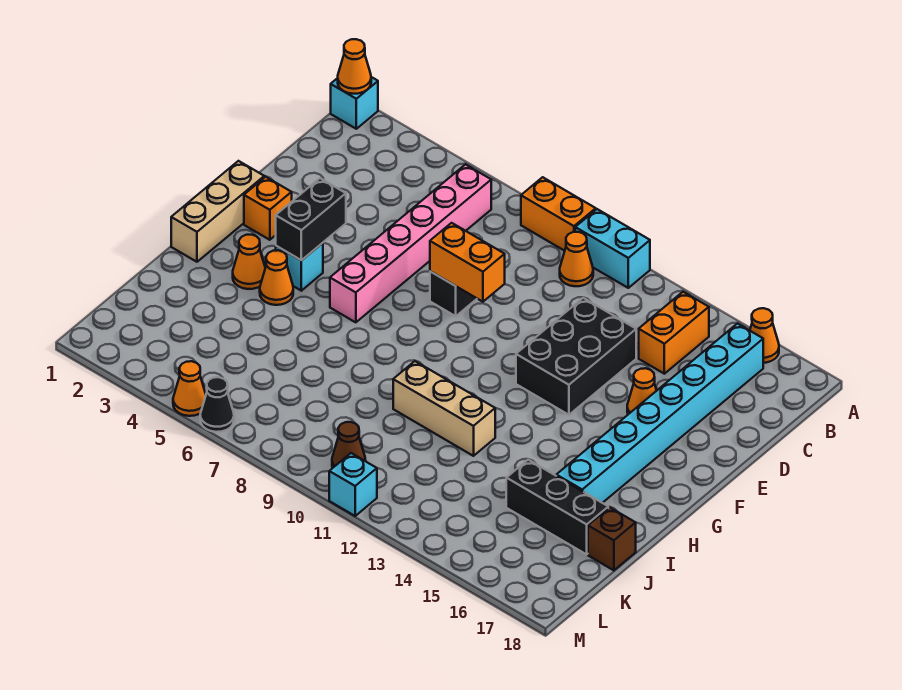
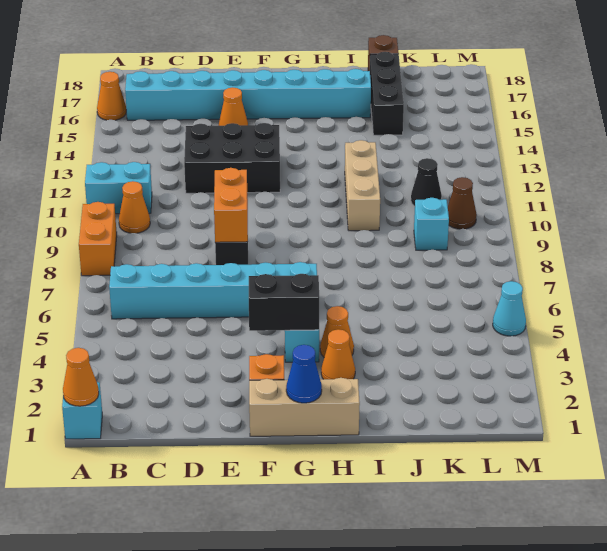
cyan brick A10:A11 level 1 -> cyan brick A11:B11 level 1
pink brick B6:G6 level 1 -> cyan brick B6:G6 level 1
orange brick B14:C14 level 1 -> none
none -> blue cone G1 level 2
orange cone M5 level 1 -> cyan cone M5 level 1
black cone M6 level 1 -> black cone K11 level 1
cyan brick M11 level 1 -> cyan brick K9 level 1

